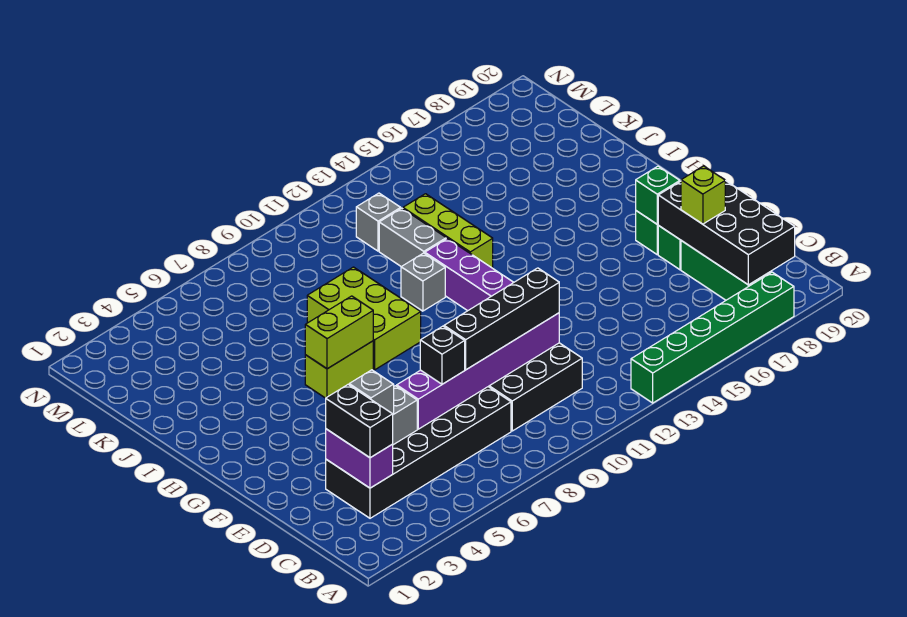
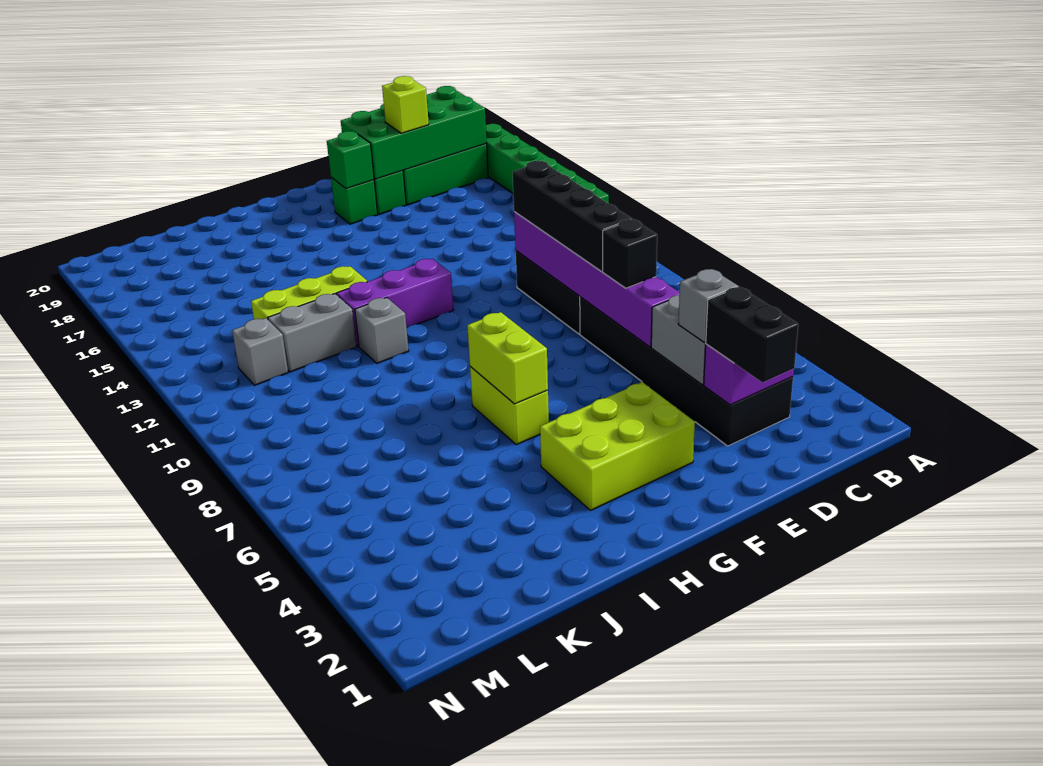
black brick B18:E19 level 2 -> green brick B18:E19 level 2
black brick C3:D3 level 3 -> black brick D2:D3 level 3
lime brick H8:J9 level 1 -> lime brick F3:H4 level 1

